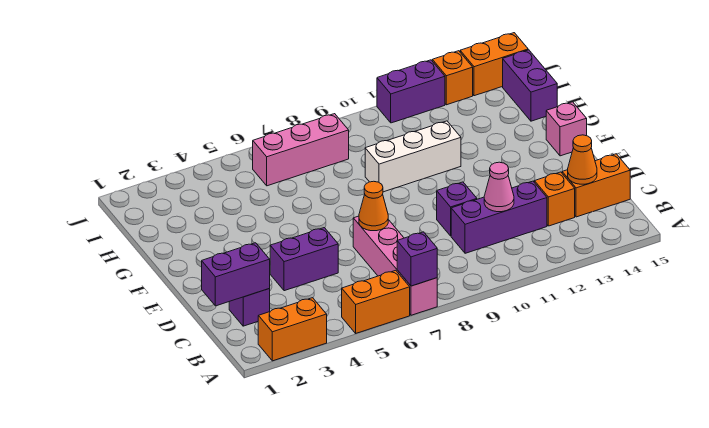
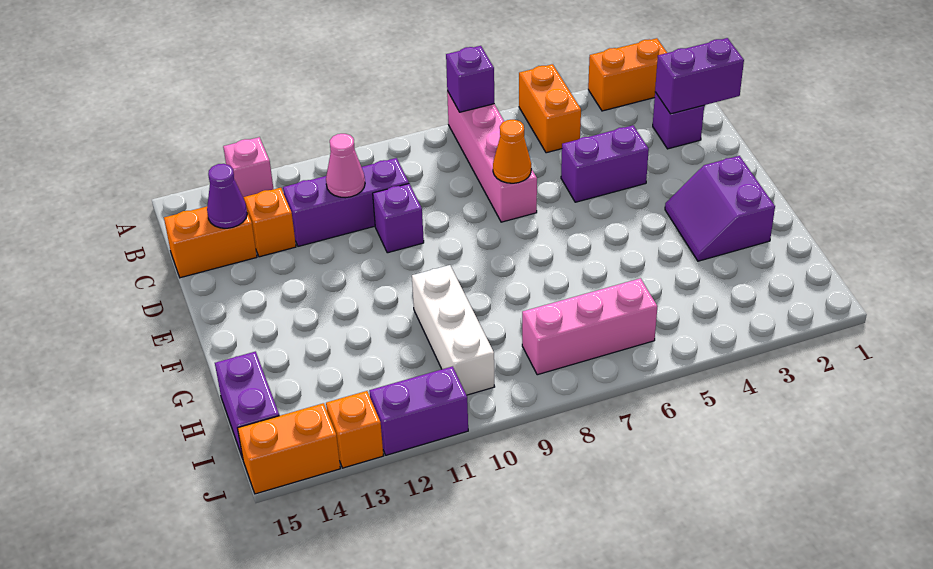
orange brick A5:A6 level 1 -> orange brick A5:B5 level 1
orange cone C14 level 2 -> purple cone C14 level 2
none -> purple slope F2:G3 level 1 top 2
pink brick F15 level 1 -> pink brick A13 level 1
white brick G9:G11 level 1 -> white brick G10:I10 level 1

